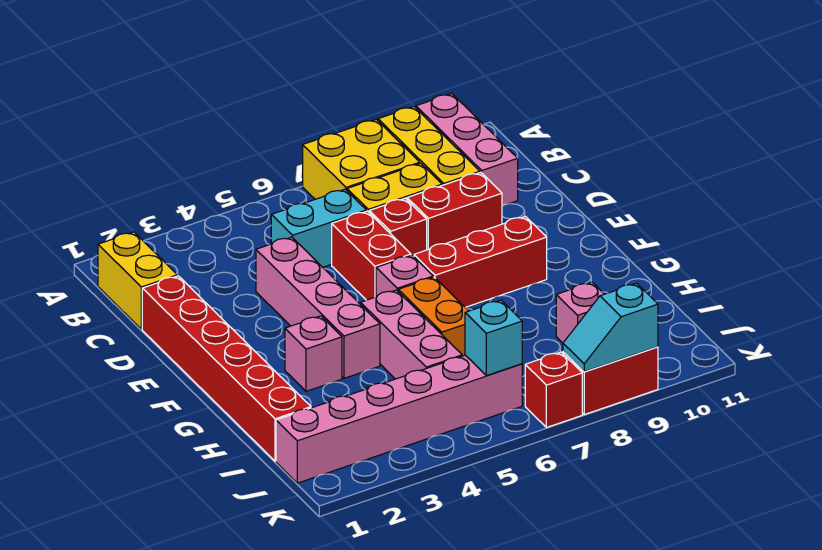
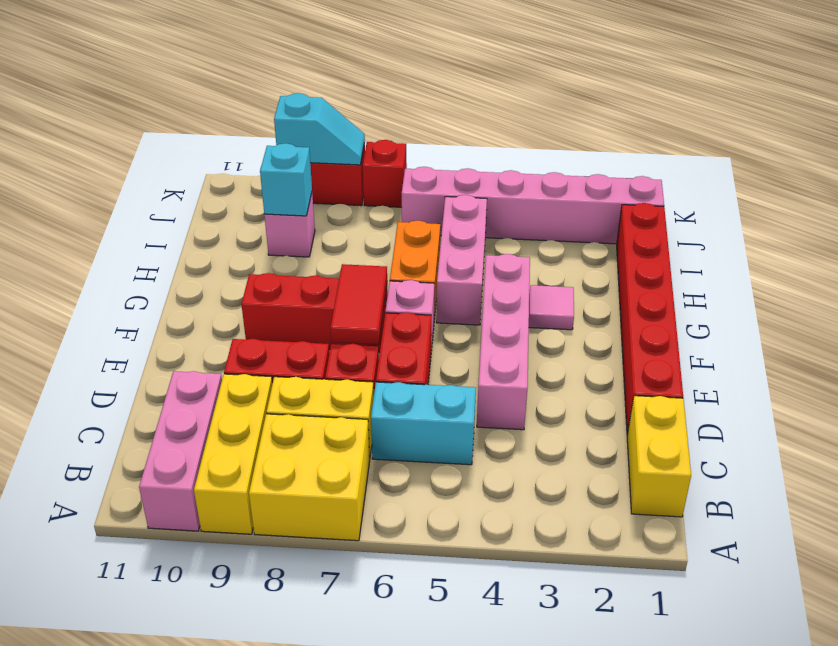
none -> red tile E7:F7 level 2
pink brick G3 level 1 -> pink tile G3 level 1
cyan brick J6 level 2 -> cyan brick I9 level 2

